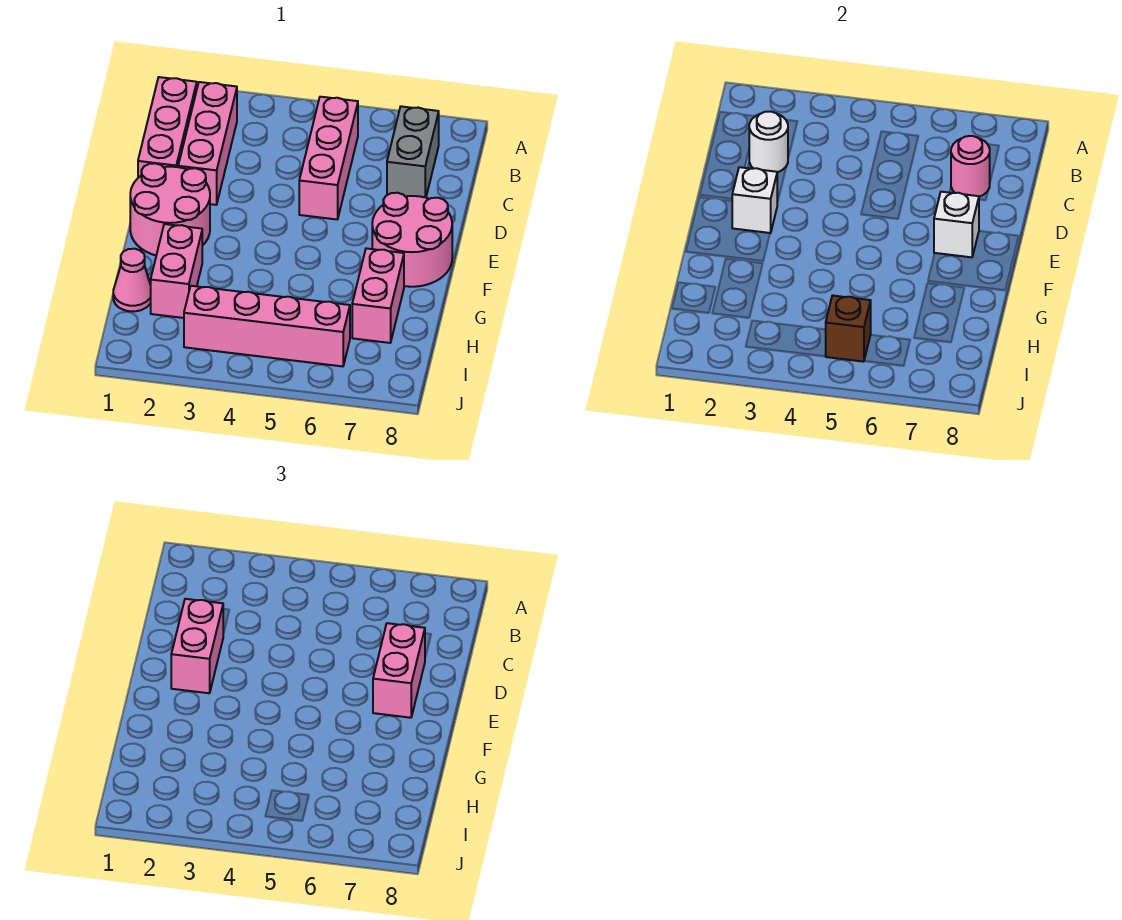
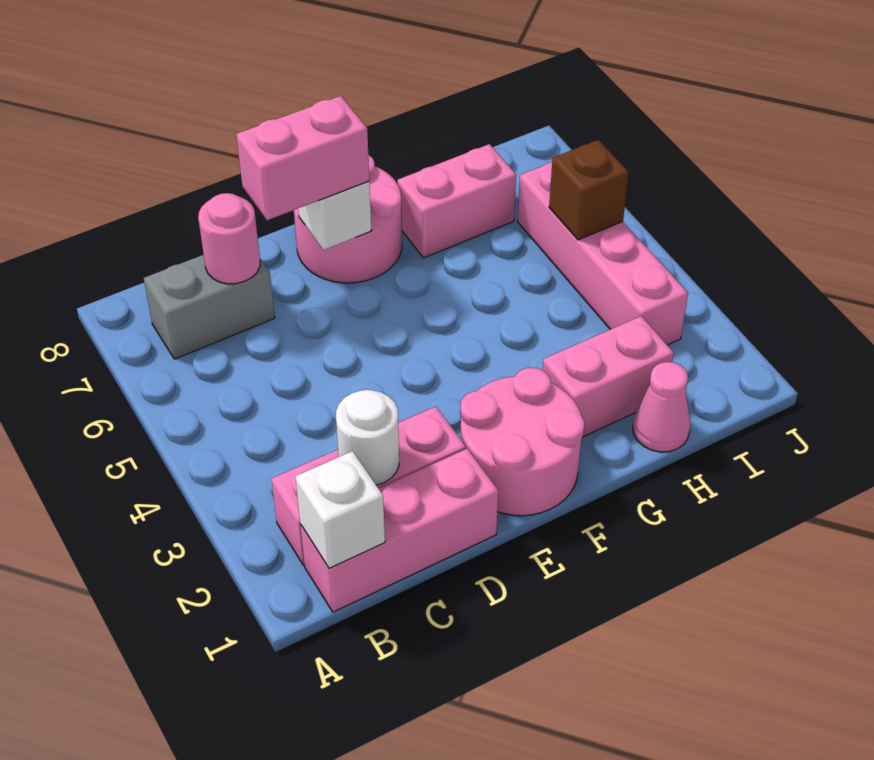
pink brick B5:D5 level 1 -> none
pink brick D2:E2 level 3 -> none
white brick E2 level 2 -> white brick B1 level 2

